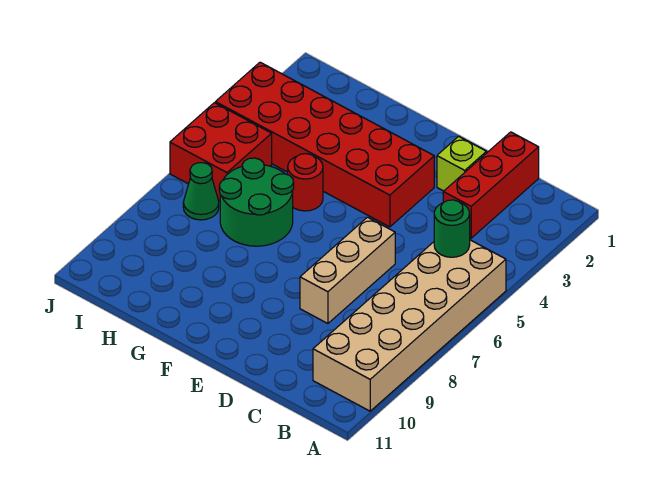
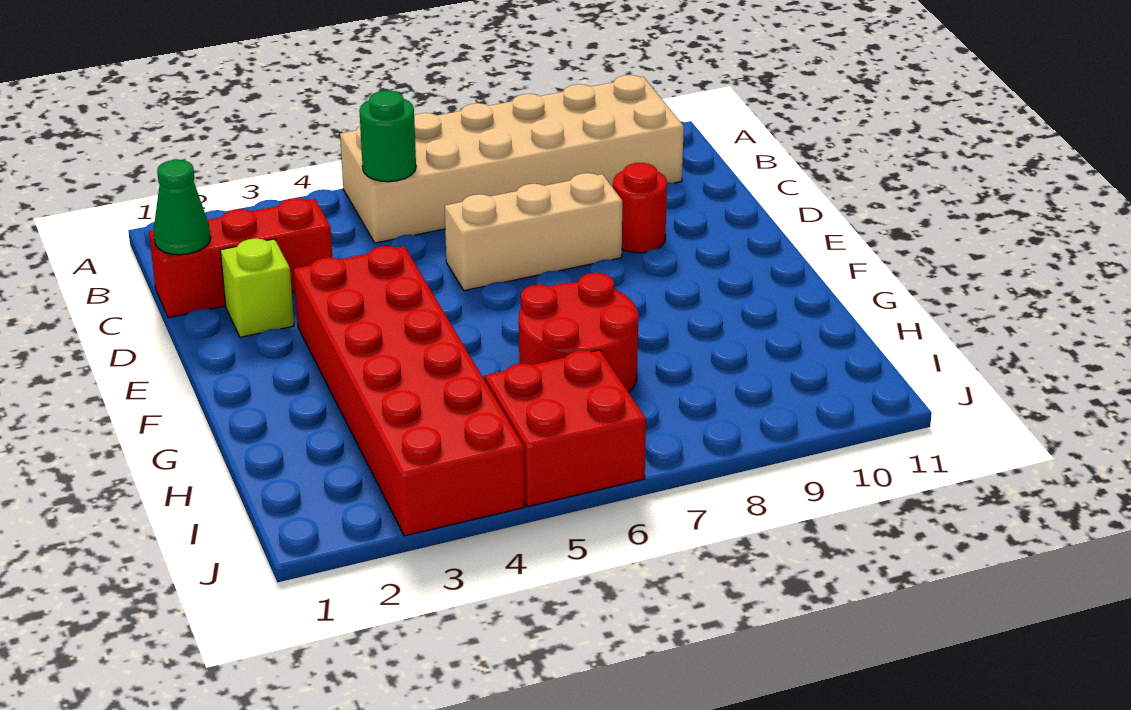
red round brick G5 level 1 -> red round brick D9 level 1
green round brick G6:H7 level 1 -> red round brick G6:H7 level 1
green cone I7 level 1 -> green cone C1 level 2

